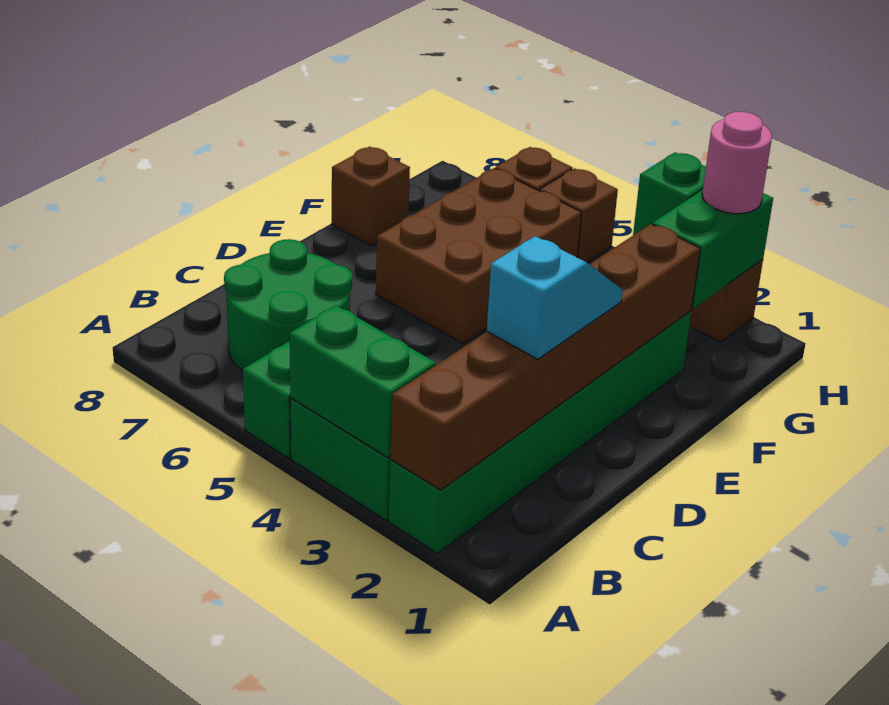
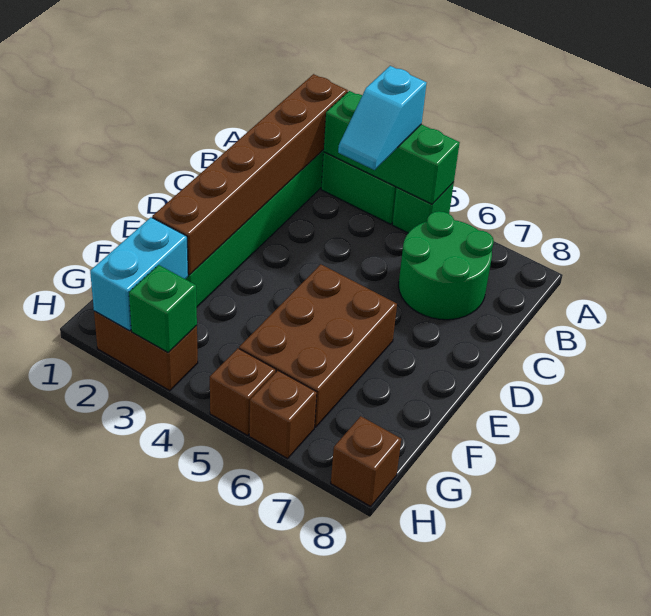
green brick A3:A4 level 2 -> green brick A3:A5 level 2
cyan slope C2:D2 level 3 top C -> cyan slope A4:B4 level 3 top A
brown brick F8 level 1 -> brown brick H8 level 1
green brick G2:H2 level 2 -> cyan brick G2:H2 level 2
pink round brick H2 level 3 -> none

